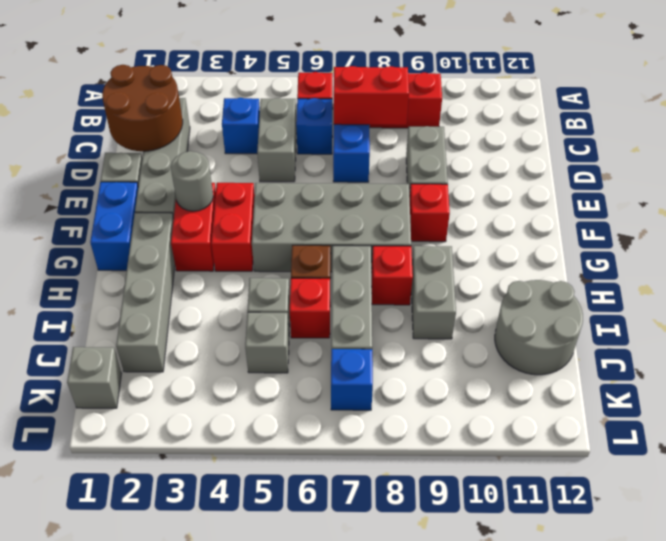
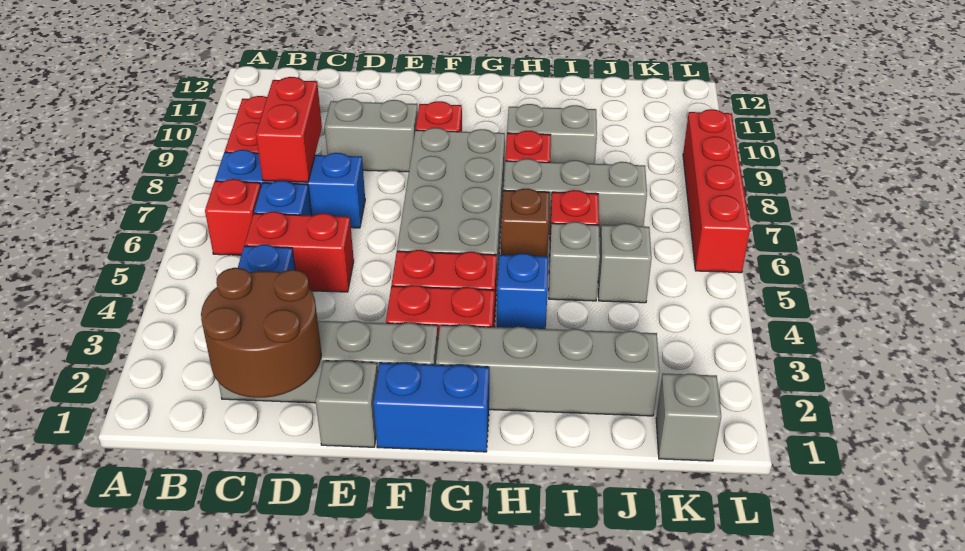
grey brick C5:D5 level 1 -> red brick C5:D5 level 1
grey round brick F3 level 2 -> none
grey round brick I11:J12 level 1 -> none
blue brick K7 level 1 -> blue brick H4 level 1
none -> red brick L6:L9 level 1

